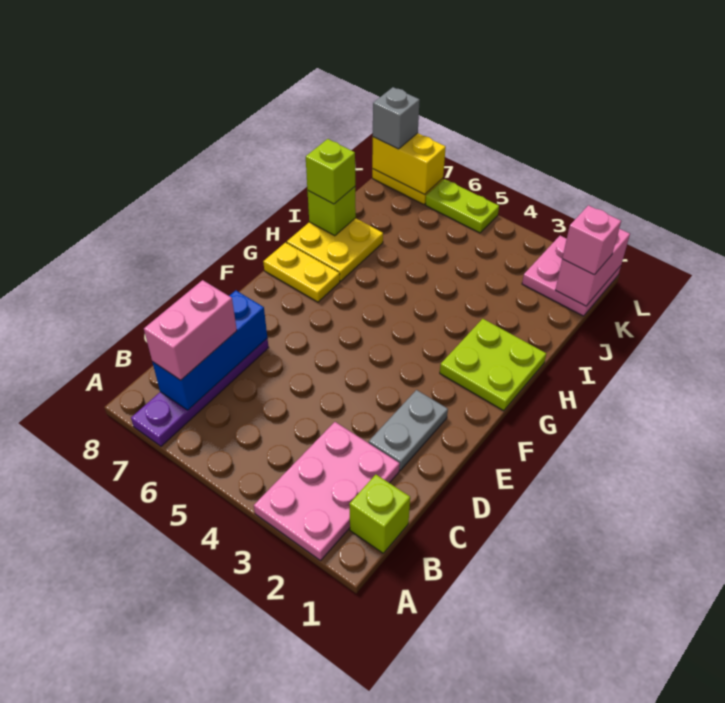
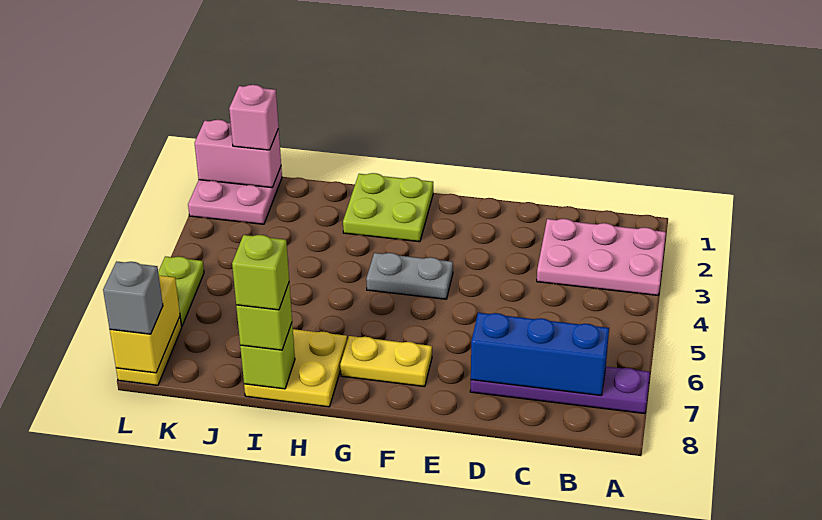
lime brick B1 level 1 -> lime brick I8 level 4
pink brick B7:C7 level 3 -> none
grey plate D2:E2 level 1 -> grey plate F4:G4 level 1
yellow plate G7:G8 level 1 -> yellow plate F7:G7 level 1

